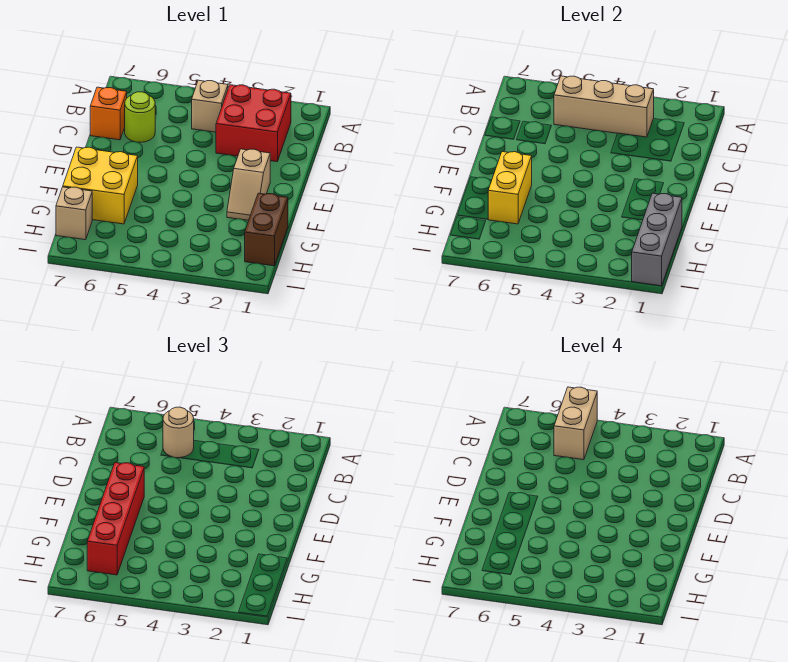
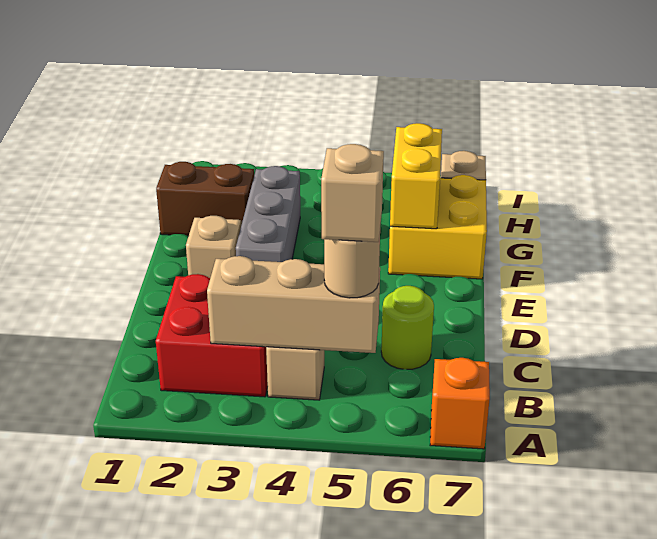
tan brick A5:B5 level 4 -> tan brick B5 level 4
orange brick C7 level 1 -> orange brick A7 level 1
red brick E6:H6 level 3 -> none
brown brick G1:H1 level 1 -> brown brick G1:G2 level 1
grey brick G1:I1 level 2 -> grey brick E3:G3 level 1

